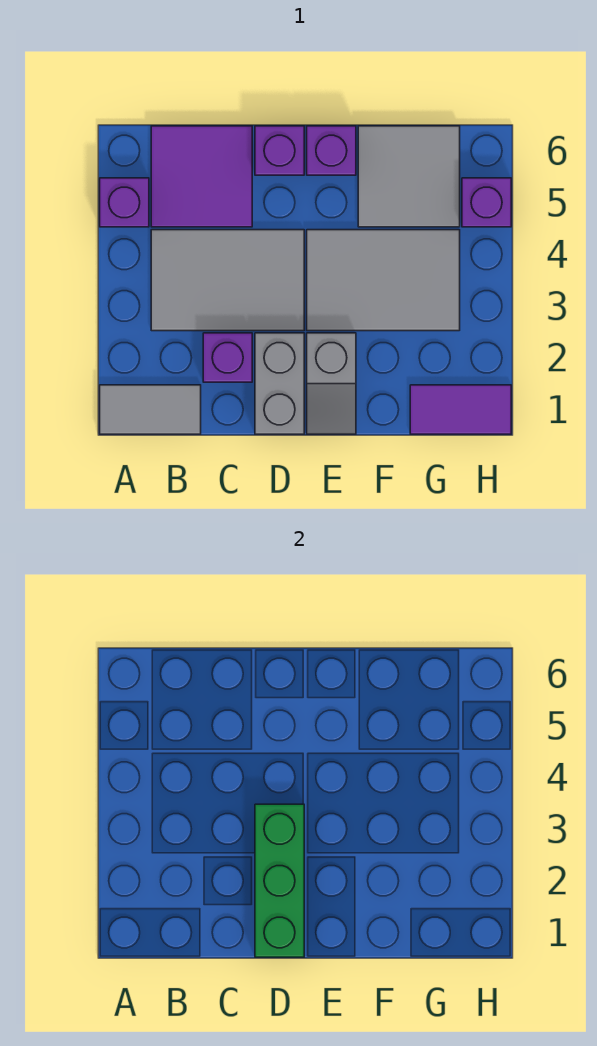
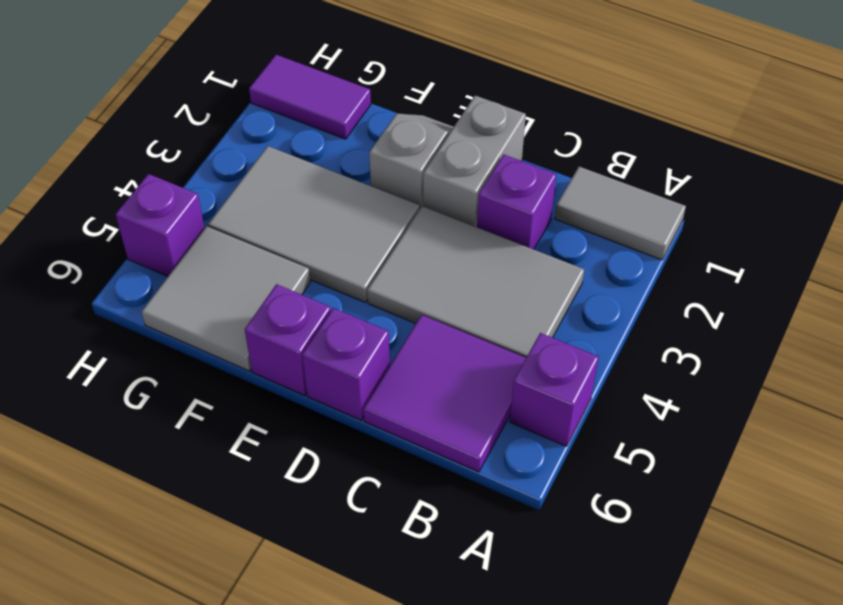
green brick D1:D3 level 2 -> none

